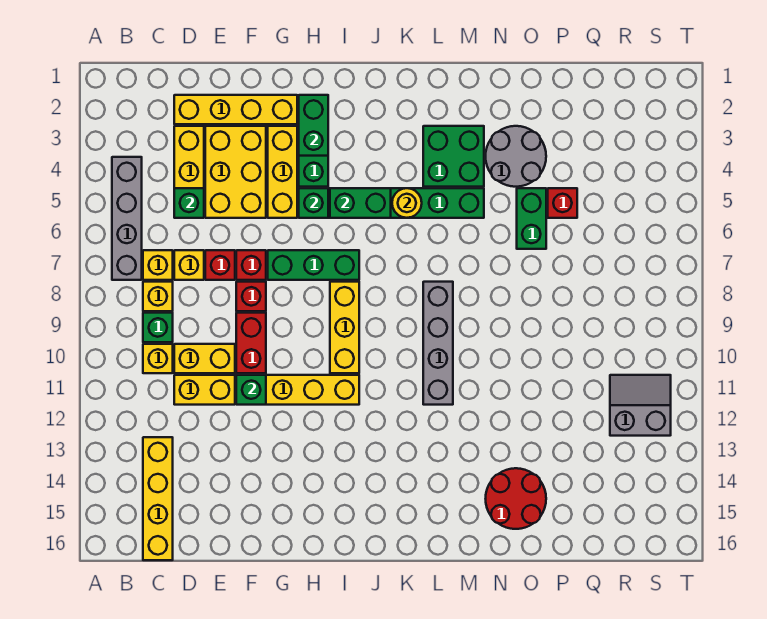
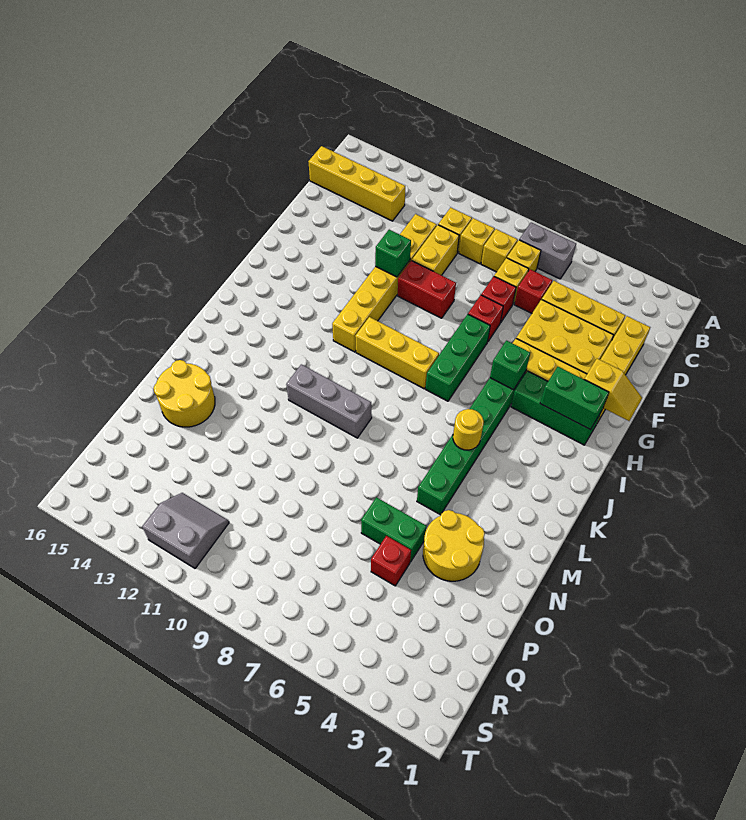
grey brick B4:B7 level 1 -> grey brick B6:B7 level 1
green brick C9 level 1 -> yellow brick C9 level 1
green brick D5 level 2 -> none
red brick F8 level 1 -> red brick D6 level 1
none -> yellow slope G1:G2 level 2 top 2
green brick I5:J5 level 2 -> none
green brick L3:M4 level 1 -> none
grey brick L8:L11 level 1 -> grey brick L9:L11 level 1
grey round brick N3:O4 level 1 -> yellow round brick N3:O4 level 1
red round brick N14:O15 level 1 -> yellow round brick N14:O15 level 1
grey slope R11:S12 level 1 top 12 -> grey slope R11:S12 level 1 top S

